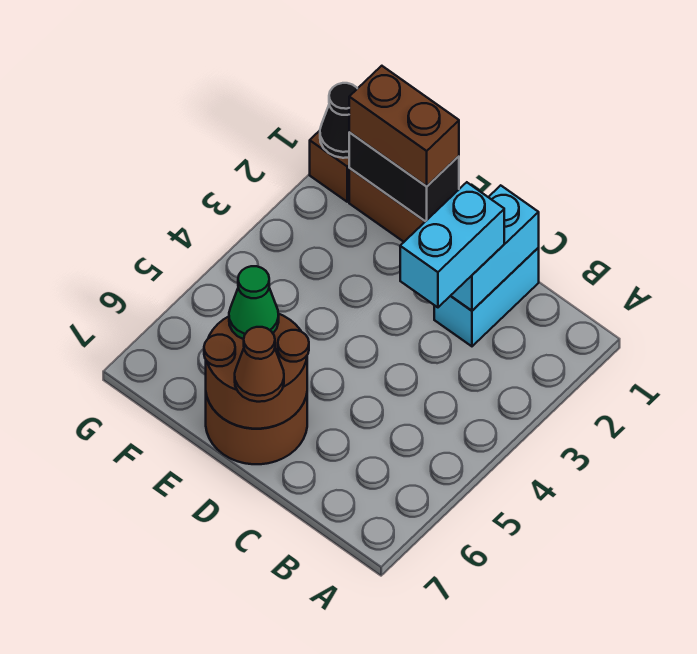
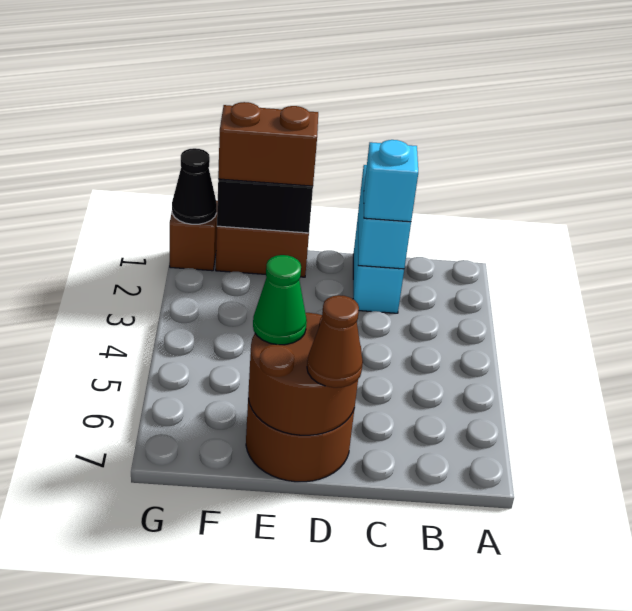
cyan brick C2:C3 level 3 -> cyan brick C2 level 3

